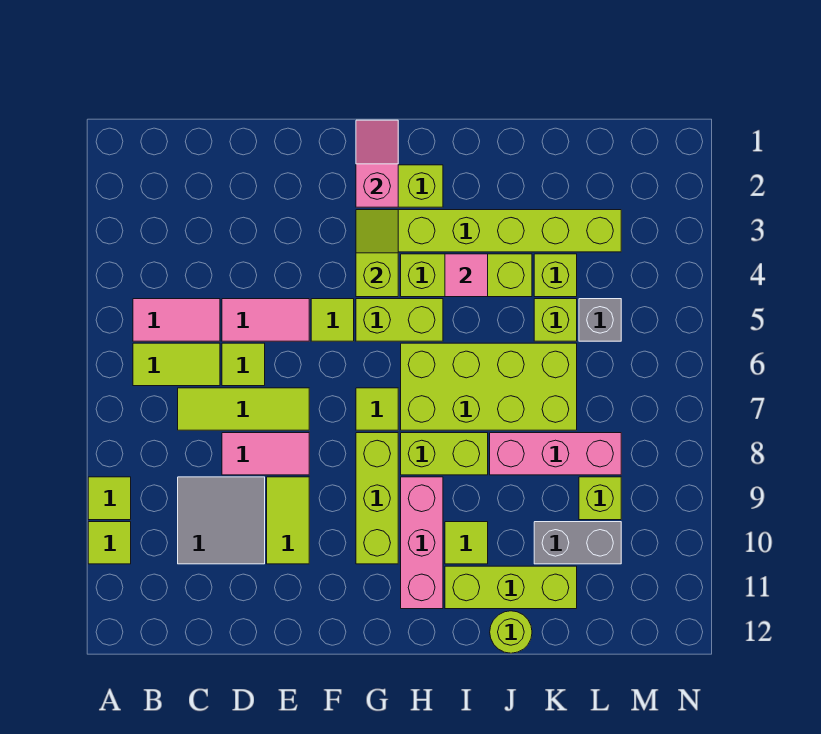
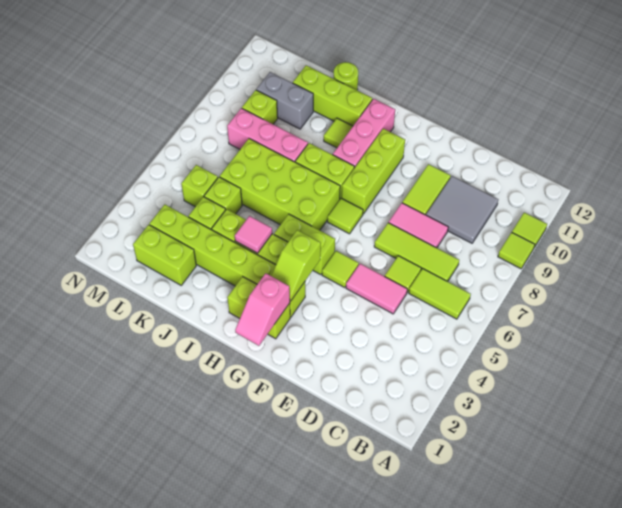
pink tile B5:C5 level 1 -> none
none -> lime brick K2:L2 level 1
grey brick L5 level 1 -> lime brick L5 level 1

